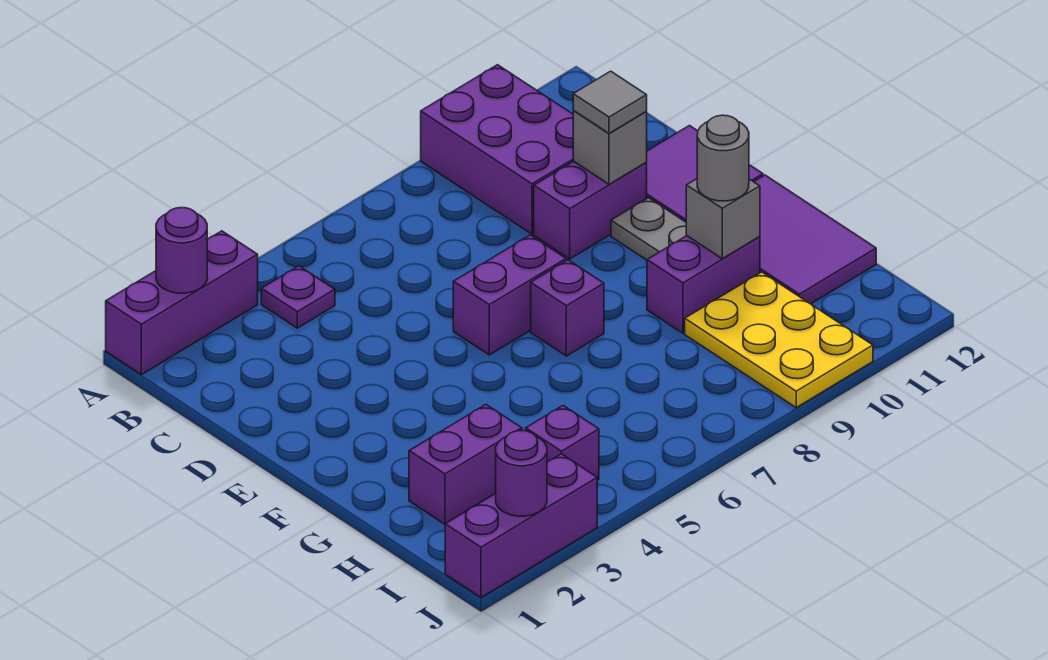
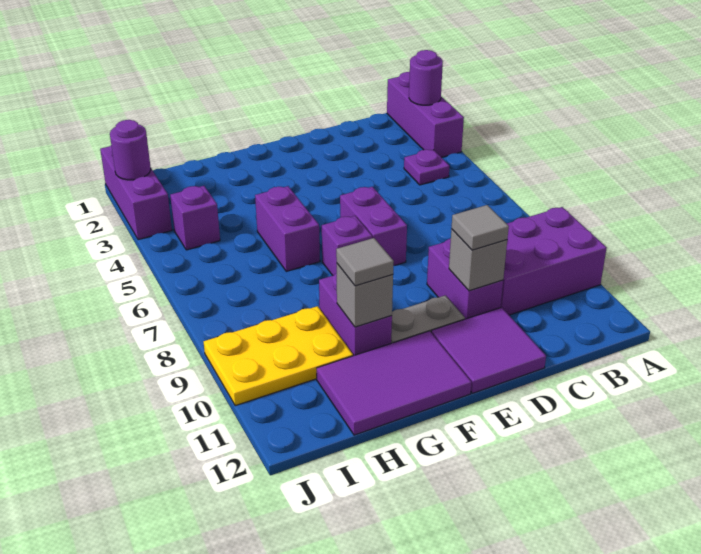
grey round brick G10 level 3 -> grey tile G10 level 3
purple brick H2:H3 level 1 -> purple brick G5:G6 level 1

